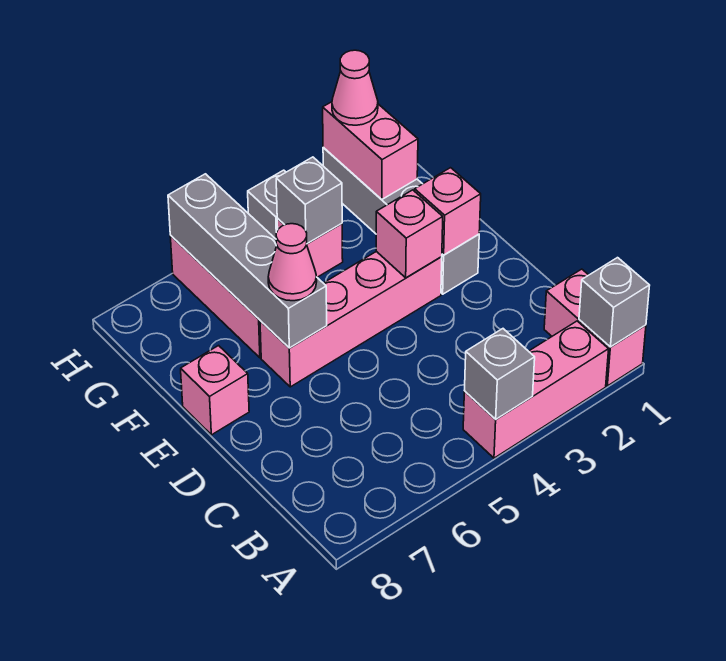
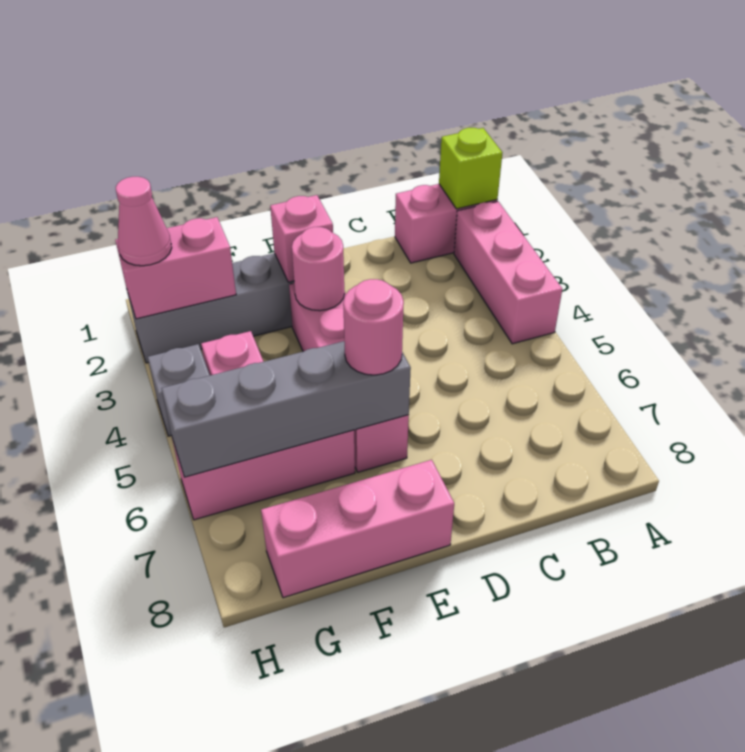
grey brick A1 level 2 -> lime brick A1 level 2
grey brick A4 level 2 -> none
pink brick E3 level 2 -> pink round brick E3 level 2
pink cone E6 level 3 -> pink round brick E6 level 3
pink brick E8 level 1 -> pink brick E8:G8 level 1
grey brick G4 level 2 -> none

